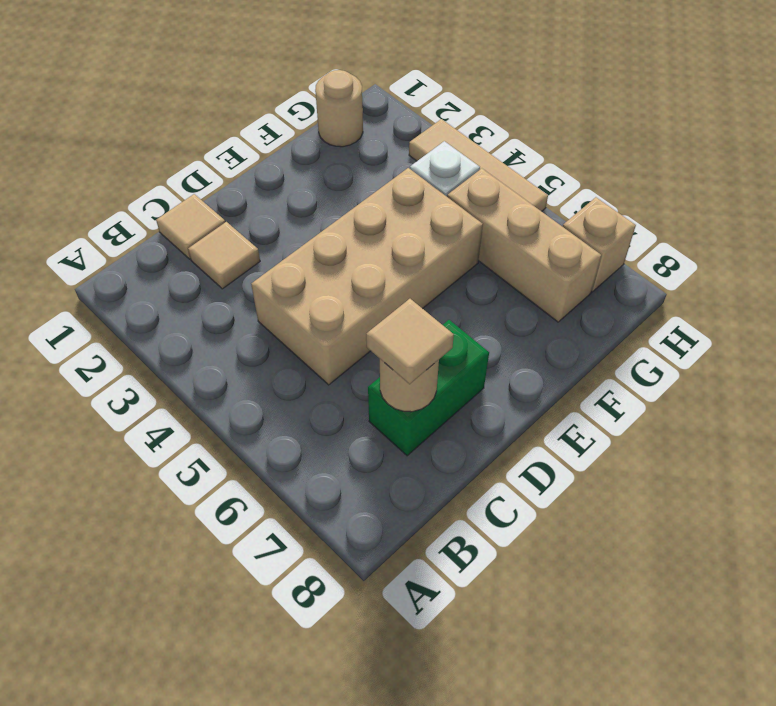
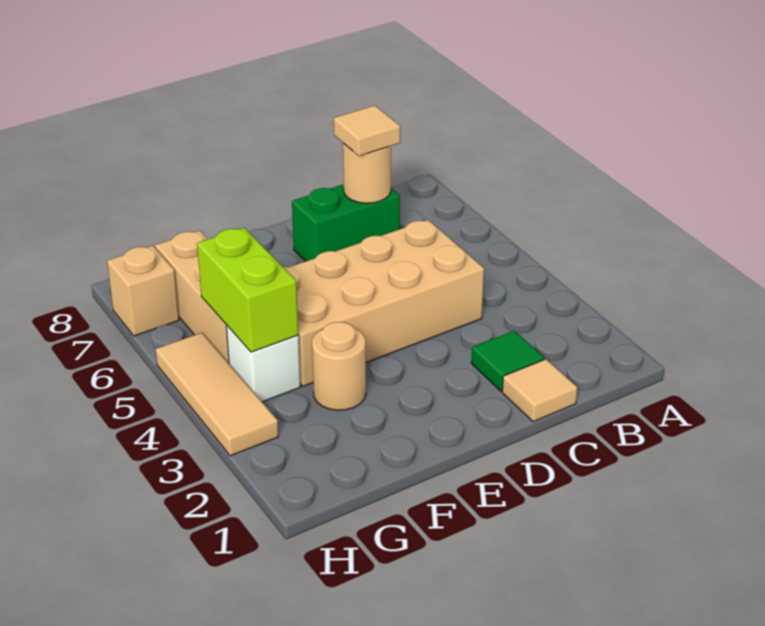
tan tile C2 level 1 -> green tile C2 level 1
tan round brick G1 level 1 -> tan round brick F3 level 1
none -> lime brick G4:G5 level 2

